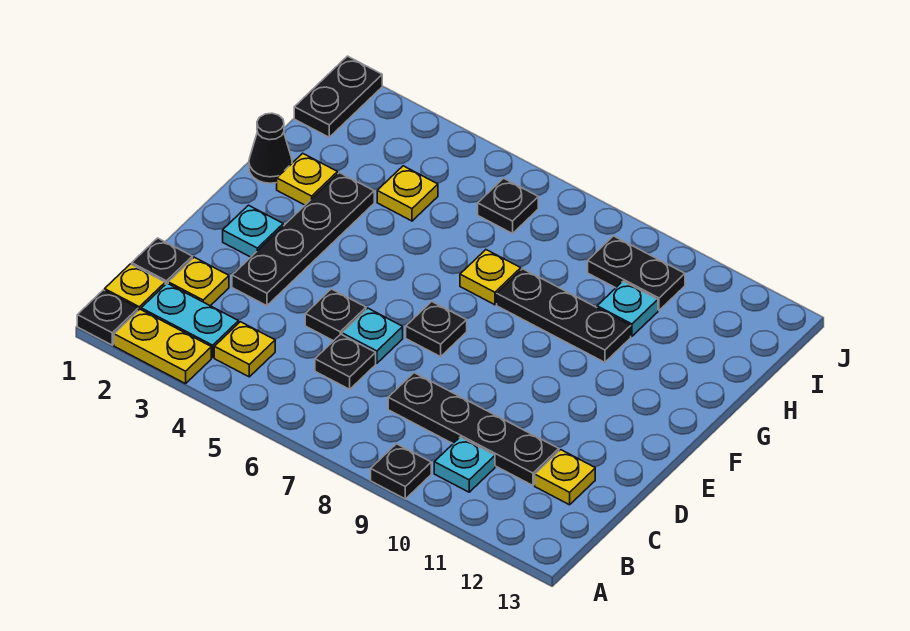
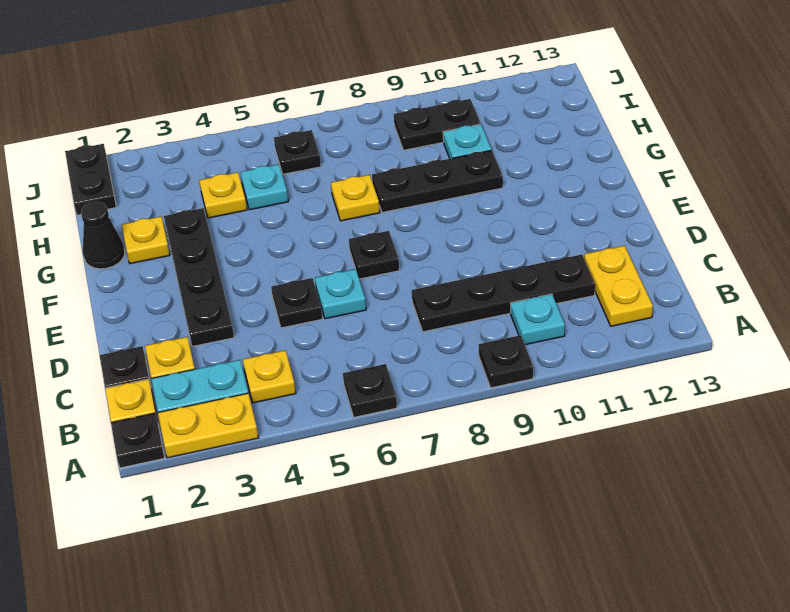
black plate C6 level 1 -> black plate A6 level 1
yellow plate C12 level 1 -> yellow plate B12:C12 level 1
cyan plate E2 level 1 -> cyan plate H5 level 1

